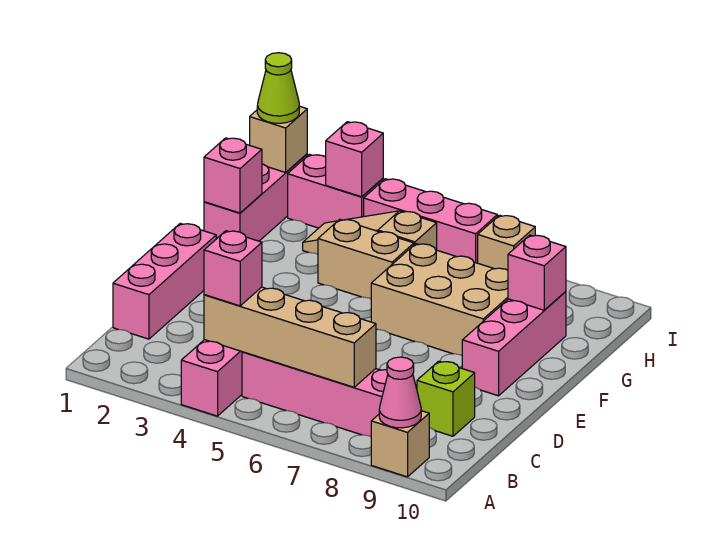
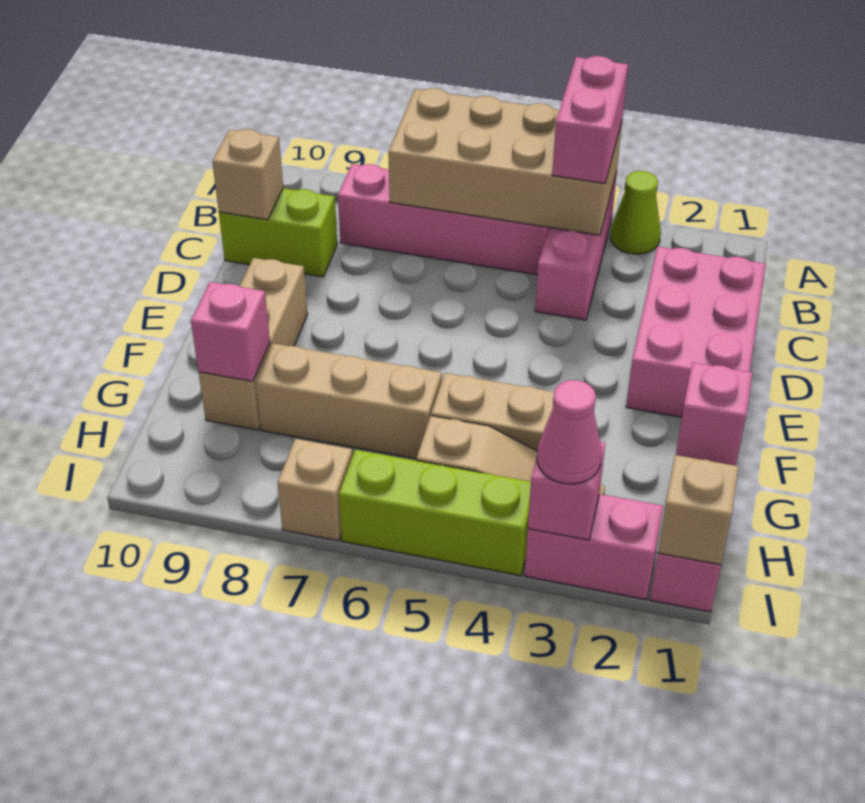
tan brick A9 level 1 -> tan brick C10 level 2
pink cone A9 level 2 -> pink cone I3 level 3
tan brick B4:B7 level 2 -> tan brick A4:B7 level 2
pink brick B4 level 3 -> pink brick A4:B4 level 3
pink brick C1:E1 level 1 -> pink brick C1:E2 level 1
lime brick C9 level 1 -> lime brick C9:C10 level 1
pink brick E9:G9 level 1 -> tan brick E9:G9 level 1
tan brick F6:G8 level 1 -> tan brick G6:G8 level 1
lime cone I1 level 3 -> lime cone A3 level 1
pink brick I4:I6 level 1 -> lime brick I4:I6 level 1

